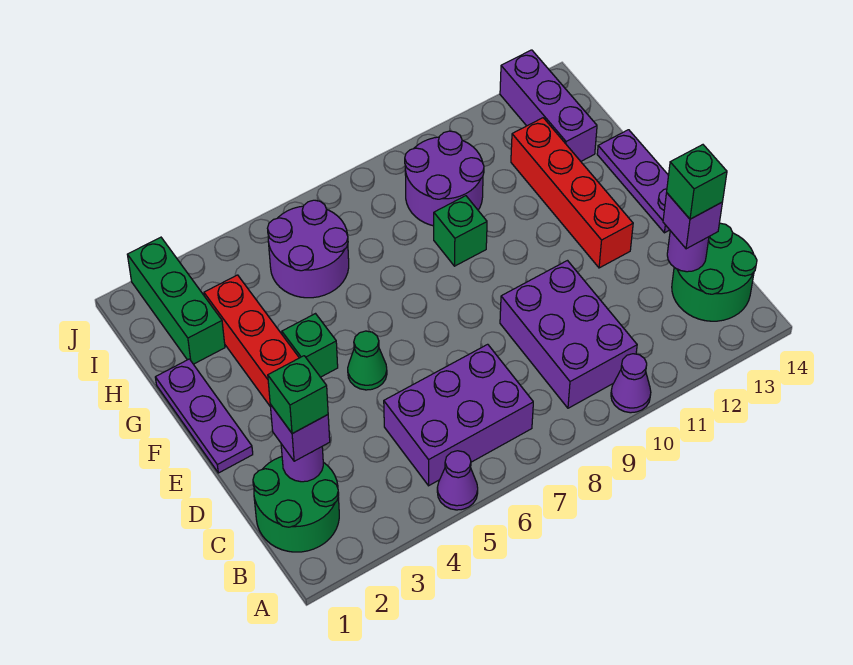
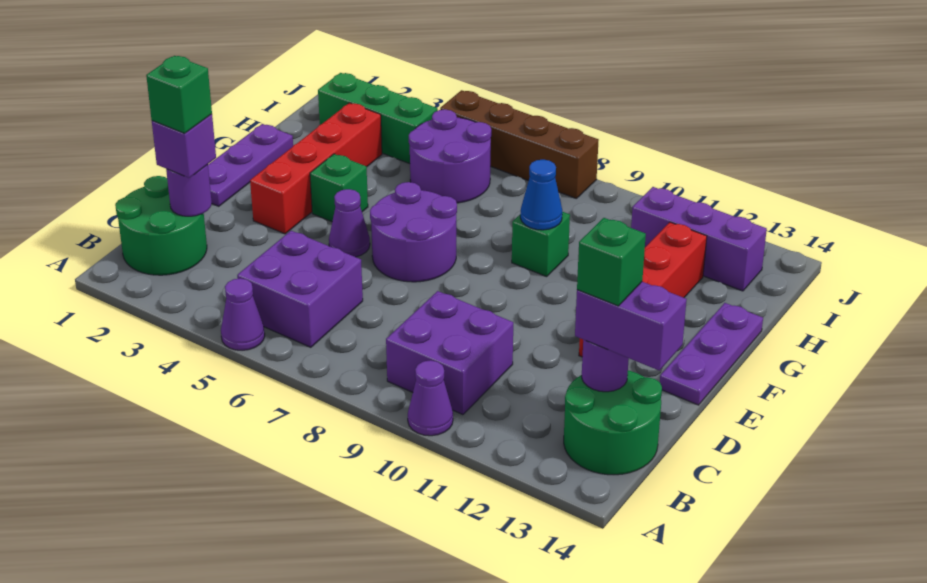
purple brick B5:C7 level 1 -> purple brick B5:C6 level 1
purple brick B9:D10 level 1 -> purple brick B9:C10 level 1
purple brick C13 level 3 -> purple brick C13:C14 level 3
green cone E5 level 1 -> purple cone E5 level 1
none -> blue cone G9 level 2
green brick H2:J2 level 1 -> green brick I2:I4 level 1
purple round brick H9:I10 level 1 -> purple round brick E6:F7 level 1
purple brick H13:J13 level 1 -> purple brick I11:I13 level 1
none -> brown brick J5:J8 level 1

